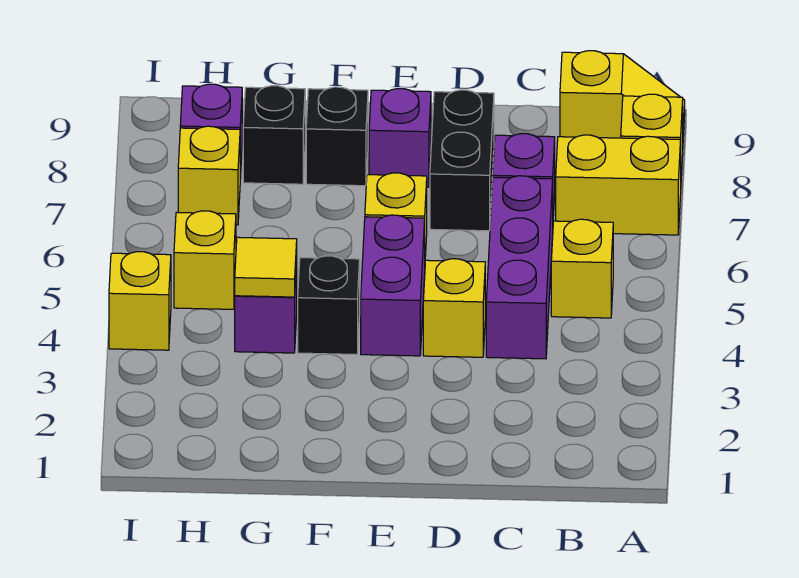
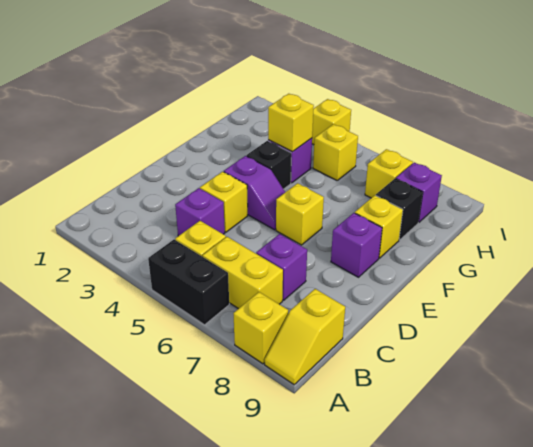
yellow brick A7:B7 level 1 -> yellow brick B6:B7 level 1
purple brick C4:C6 level 1 -> purple brick C4 level 1
black brick D7:D8 level 1 -> black brick A5:A6 level 1
purple brick E4:E5 level 1 -> purple slope E4:E5 level 1 top 4
black brick F8 level 1 -> yellow brick F8 level 1
yellow tile G4 level 2 -> yellow brick G4 level 2

